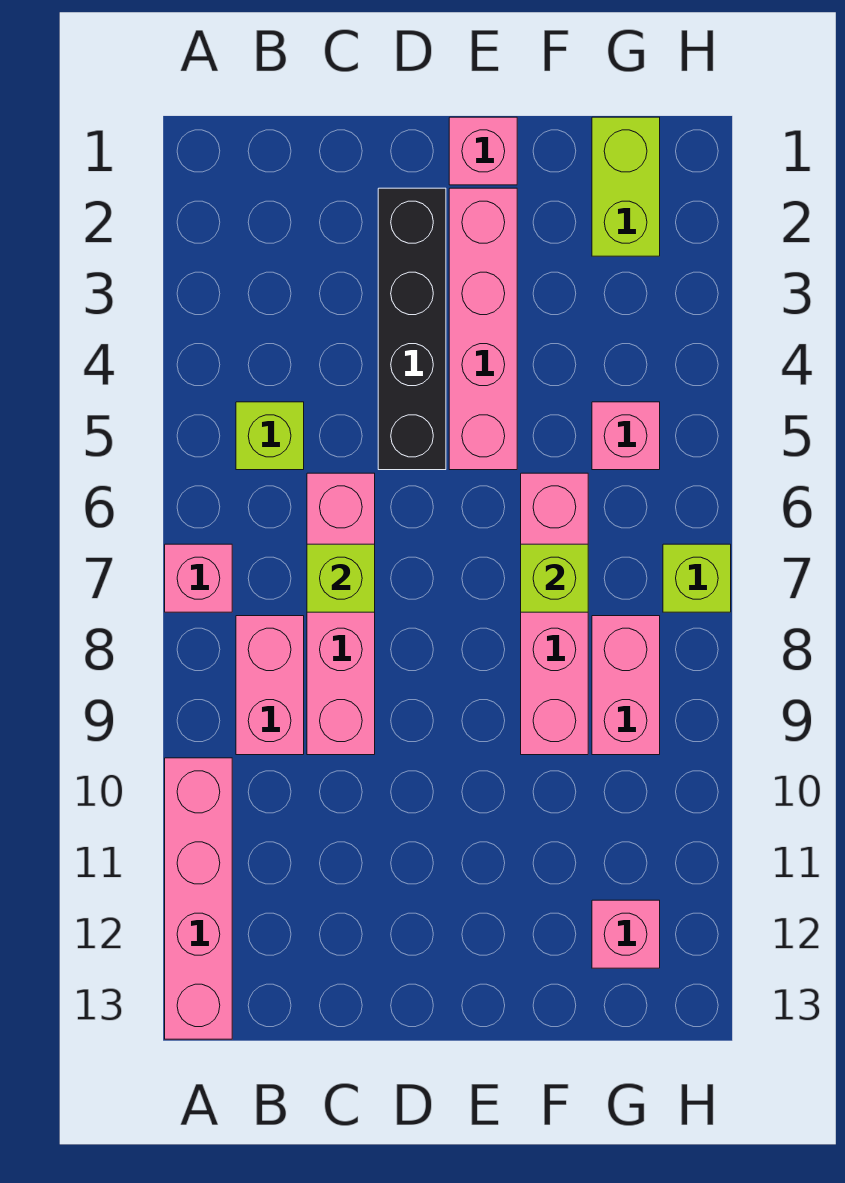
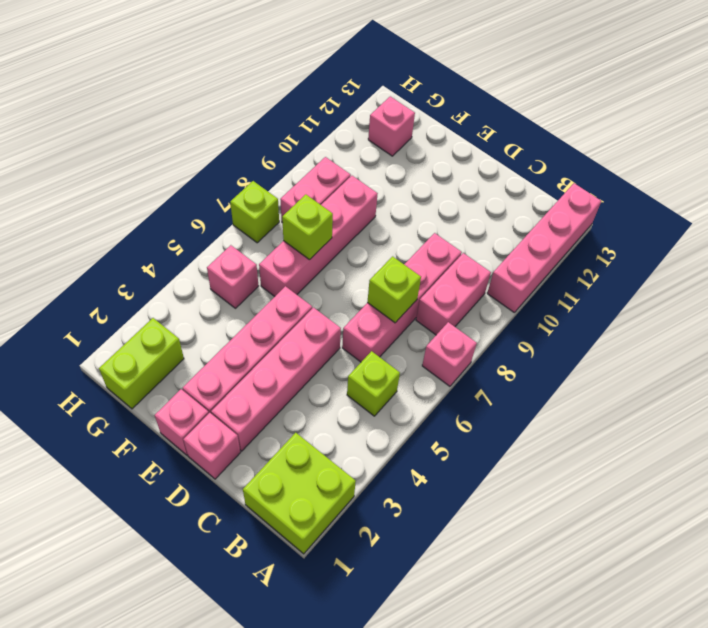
none -> lime brick A1:B2 level 1
none -> pink brick D1 level 1
black brick D2:D5 level 1 -> pink brick D2:D5 level 1

